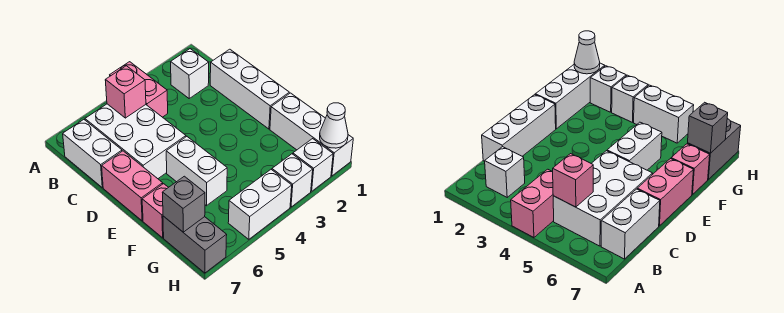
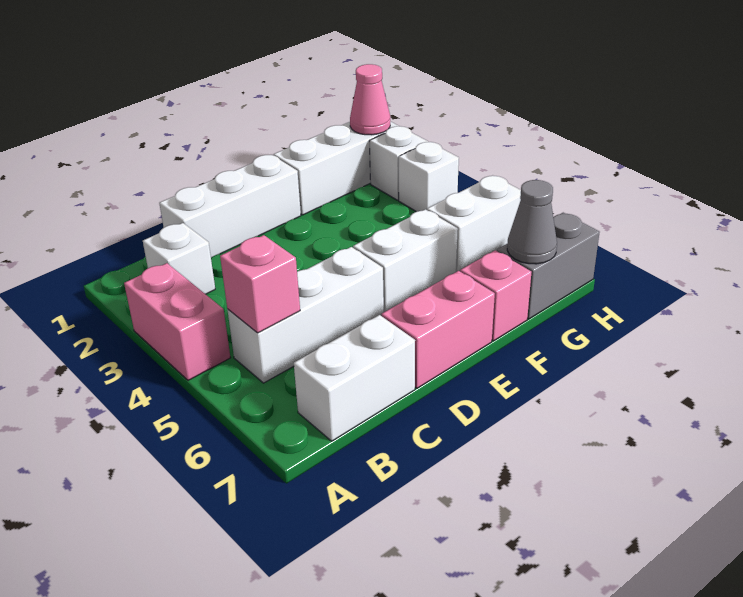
pink brick A4:B4 level 1 -> pink brick A3:A4 level 1
white brick B5:D6 level 1 -> white brick B5:D5 level 1
grey brick G7 level 2 -> grey cone G7 level 2
white cone H1 level 2 -> pink cone H1 level 2
white brick H4:H5 level 1 -> white brick G5:H5 level 1

